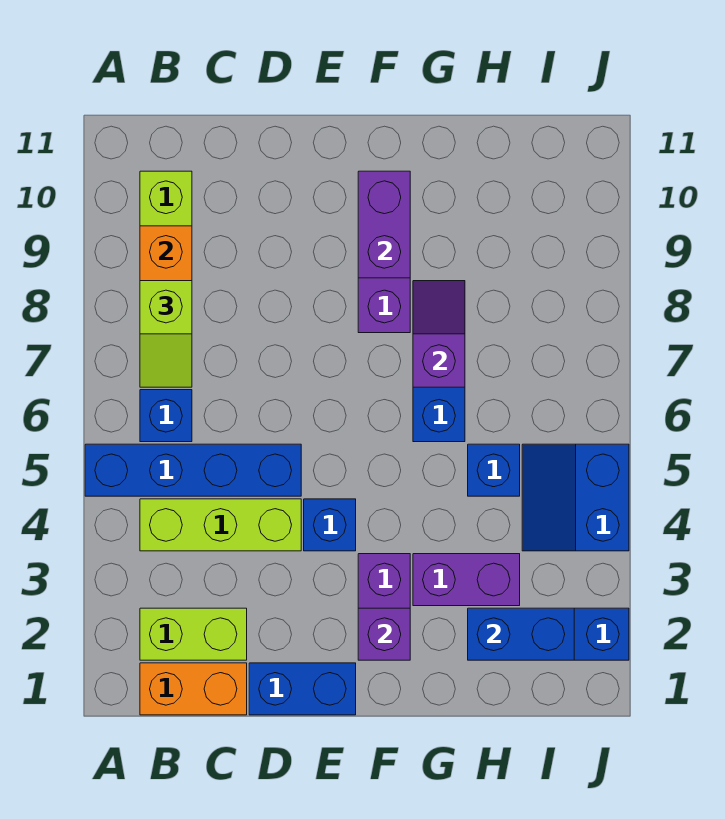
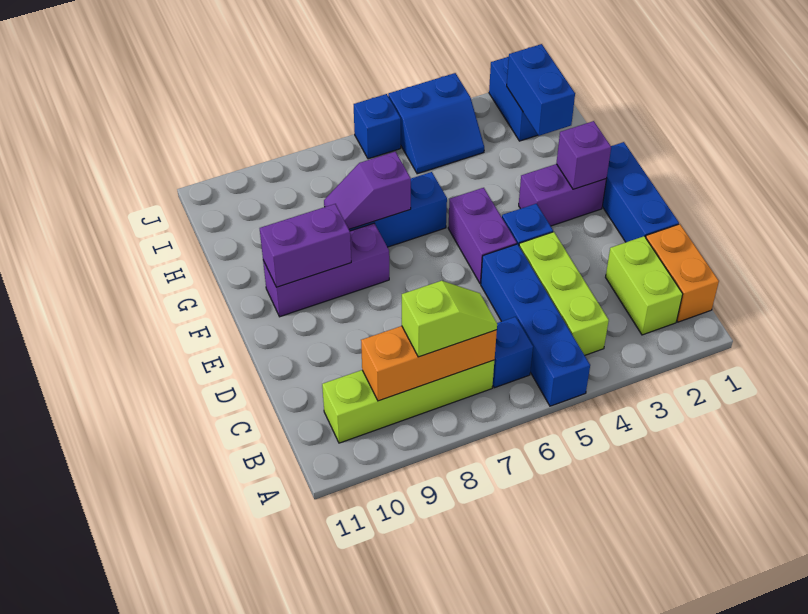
blue brick D1:E1 level 1 -> blue brick D1:F1 level 1
purple brick G3:H3 level 1 -> purple brick E5:F5 level 1
blue brick H5 level 1 -> blue brick J6 level 1

